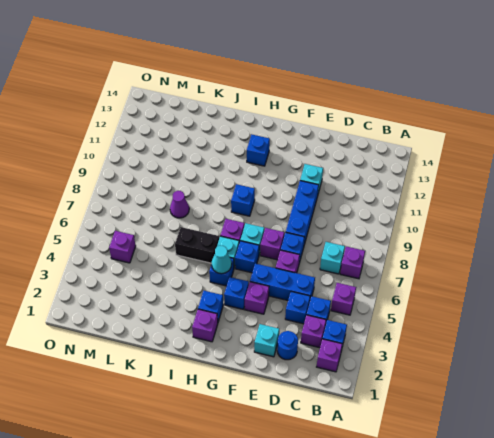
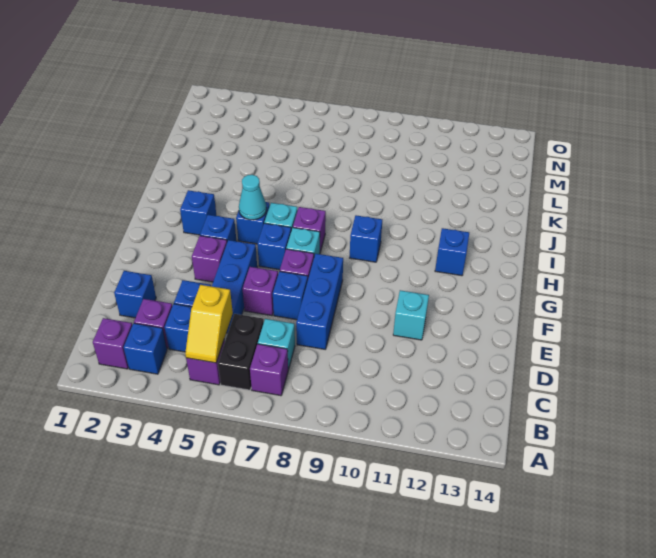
none -> yellow slope B5:C5 level 2 top C
blue round brick D2 level 1 -> blue brick D2 level 1
cyan brick E2 level 1 -> none
blue brick E8:E10 level 1 -> blue brick D8:F8 level 1
purple brick H2 level 1 -> none
black brick I6:J6 level 1 -> black brick B6:C6 level 1
purple cone K8 level 1 -> none
purple brick M5 level 1 -> none

